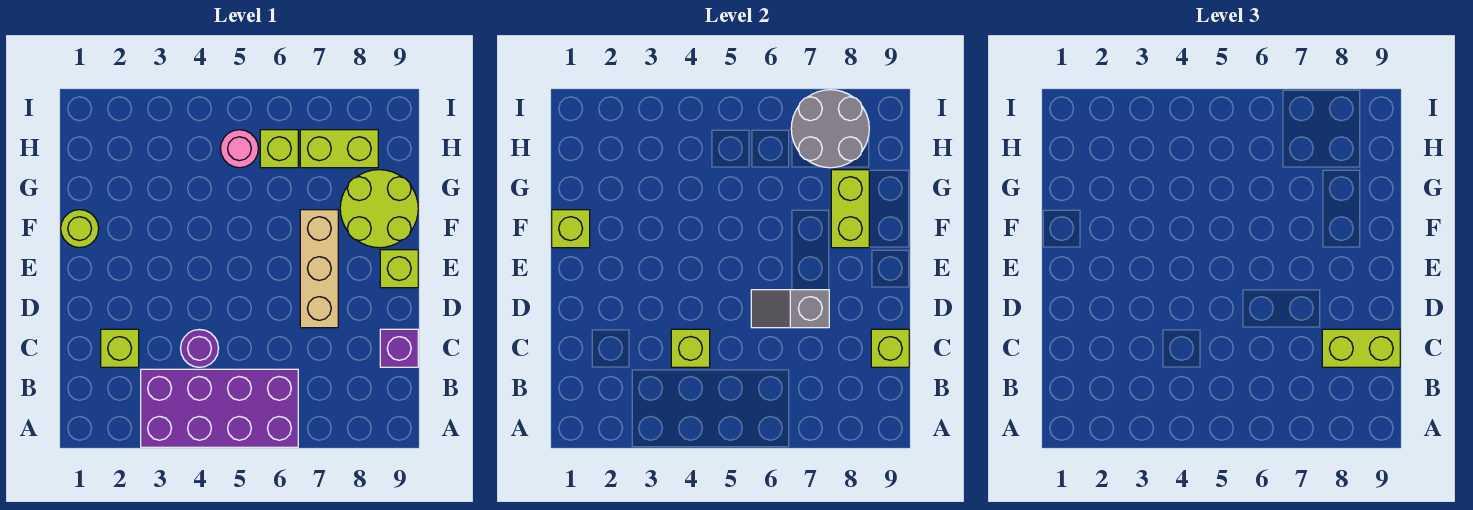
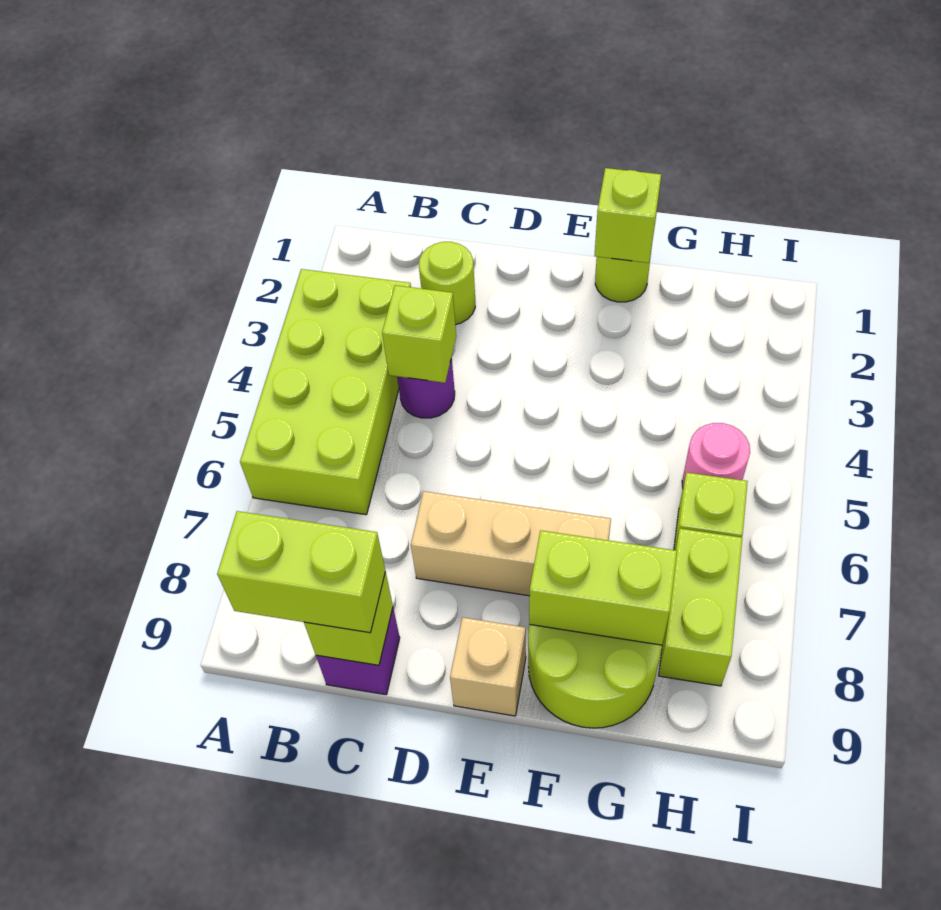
purple brick A3:B6 level 1 -> lime brick A3:B6 level 1
lime brick C2 level 1 -> lime round brick C2 level 1
lime brick C8:C9 level 3 -> lime brick B9:C9 level 3
grey slope D6:D7 level 2 top 7 -> none
lime brick E9 level 1 -> tan brick E9 level 1
grey round brick H7:I8 level 2 -> none

